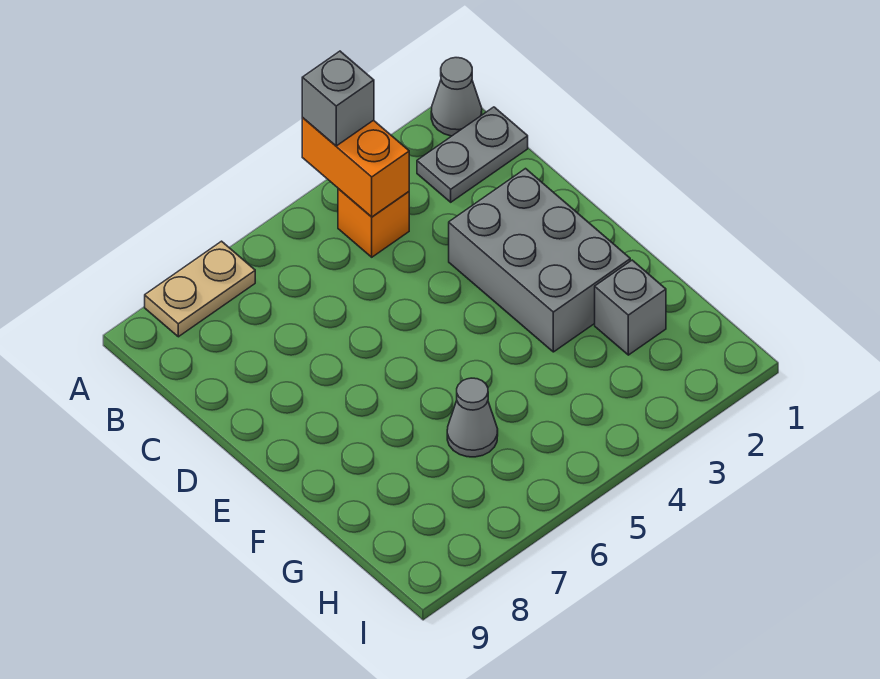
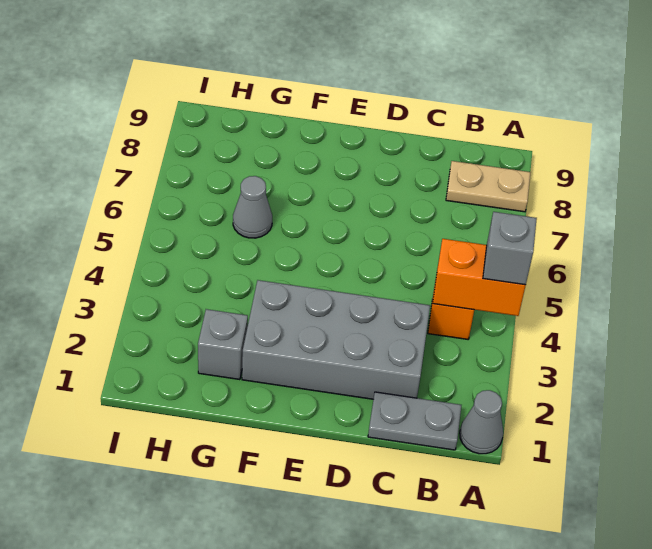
tan plate A7:A8 level 1 -> tan plate A8:B8 level 1
grey plate B1:B2 level 1 -> grey plate B1:C1 level 1
grey brick D2:F3 level 1 -> grey brick C2:F3 level 1

